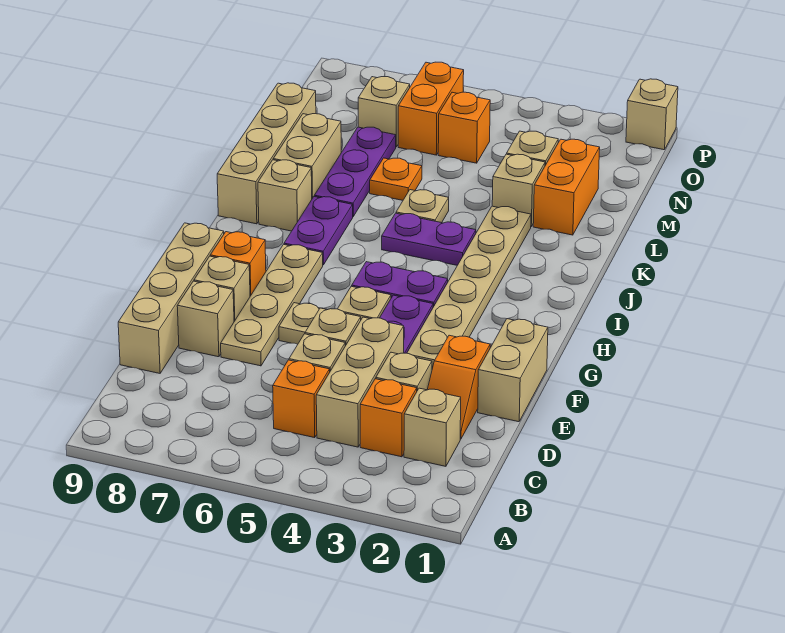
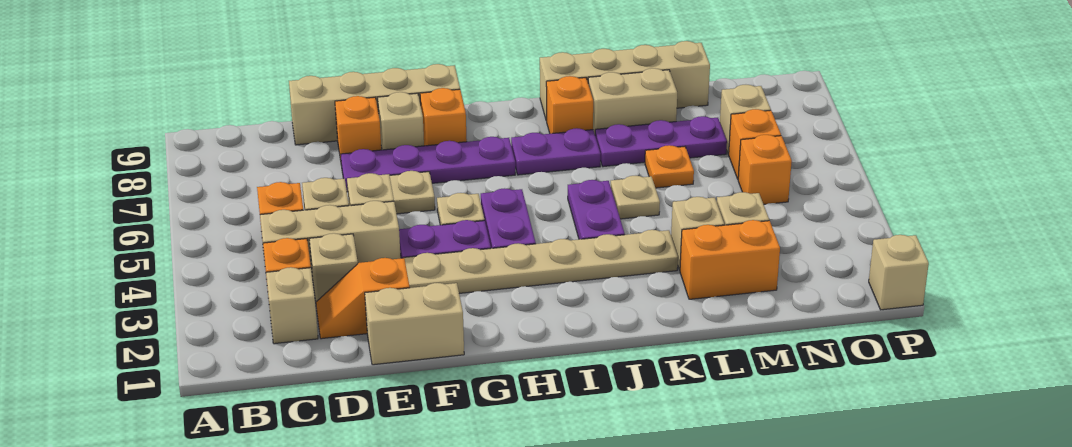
tan plate E7:H7 level 1 -> purple plate E7:H7 level 1
tan brick E8 level 1 -> orange brick E8 level 1
tan brick J8 level 1 -> orange brick J8 level 1
orange brick N6:O6 level 1 -> orange brick N6 level 1

